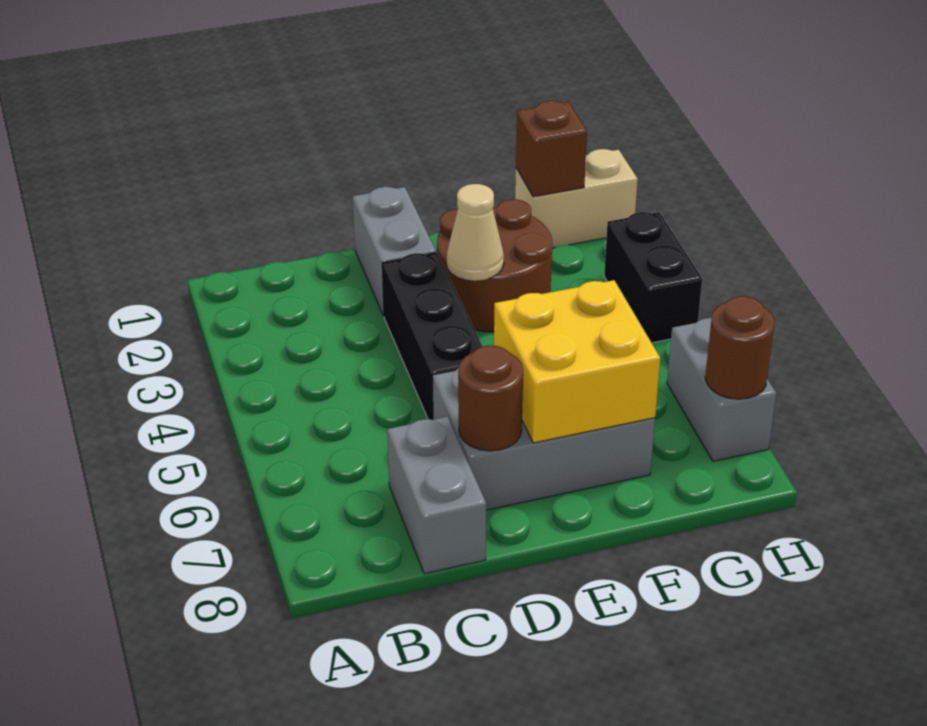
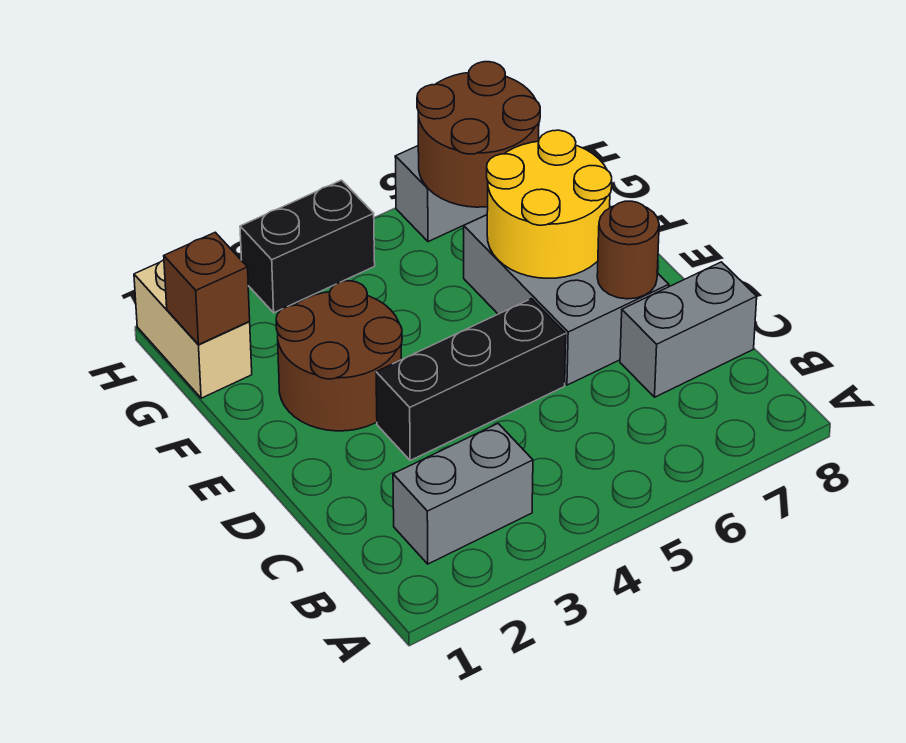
grey brick D1:D2 level 1 -> grey brick B2:B3 level 1
tan cone E3 level 2 -> none
yellow brick E6:F7 level 2 -> yellow round brick E6:F7 level 2
brown round brick H7 level 2 -> brown round brick G6:H7 level 2

